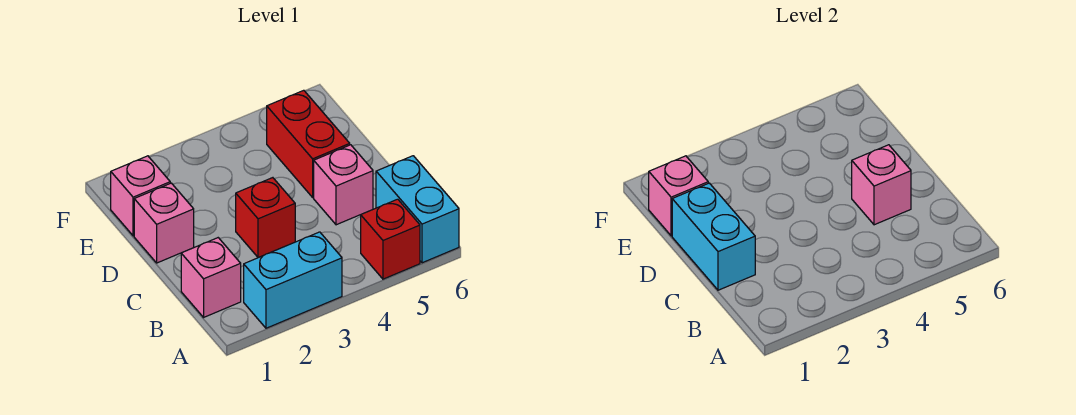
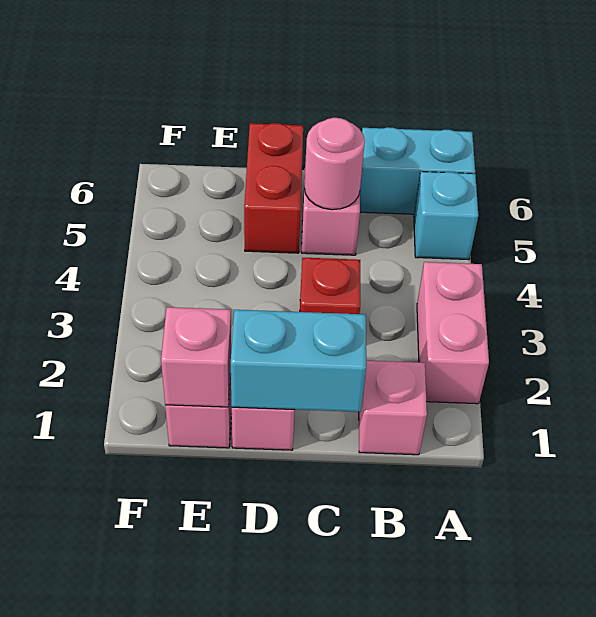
cyan brick A2:A3 level 1 -> pink brick A2:A3 level 1
red brick A5 level 1 -> cyan brick A5 level 1
pink brick C5 level 2 -> pink round brick C5 level 2
red brick D5:E5 level 1 -> red brick D5:D6 level 1

